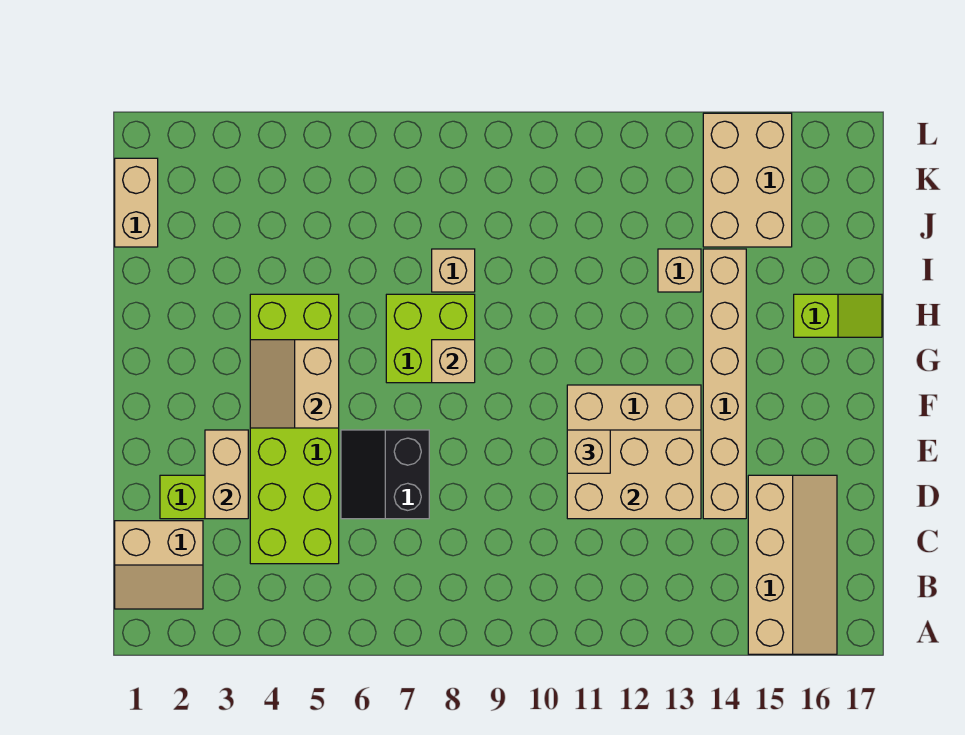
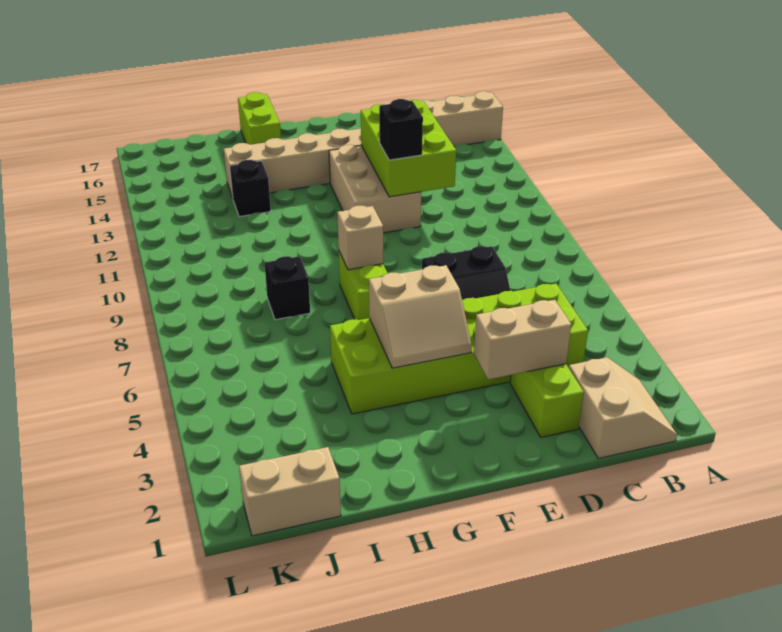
tan brick D11:E13 level 2 -> lime brick D11:E13 level 2
tan brick E11 level 3 -> black brick E11 level 3
lime brick G7:H8 level 1 -> lime brick G7:G8 level 1
lime slope H16:H17 level 1 top 16 -> lime brick H16:H17 level 1
tan brick I8 level 1 -> black brick I8 level 1
tan brick I13 level 1 -> black brick I13 level 1
tan brick J14:L15 level 1 -> none

